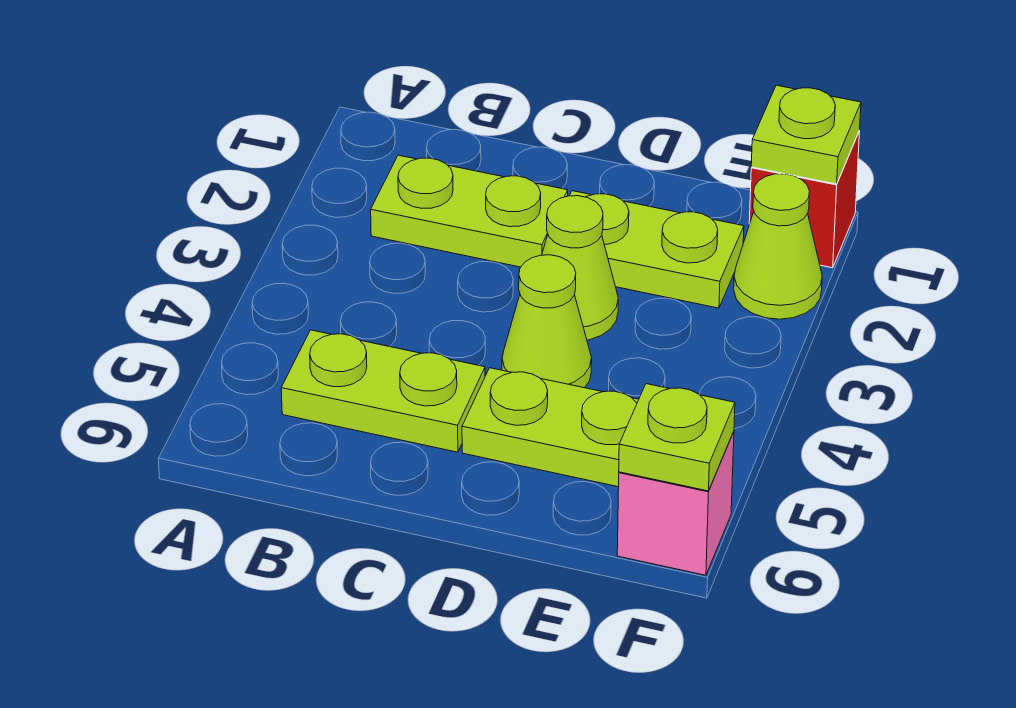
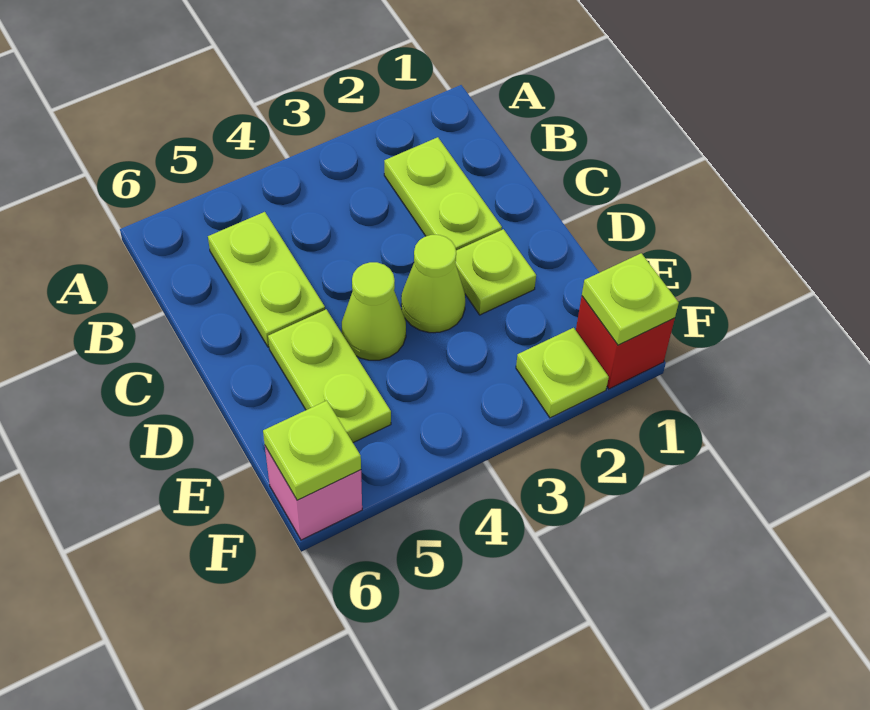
lime plate D2:E2 level 1 -> lime plate D2 level 1
lime cone F2 level 1 -> lime plate F2 level 1

